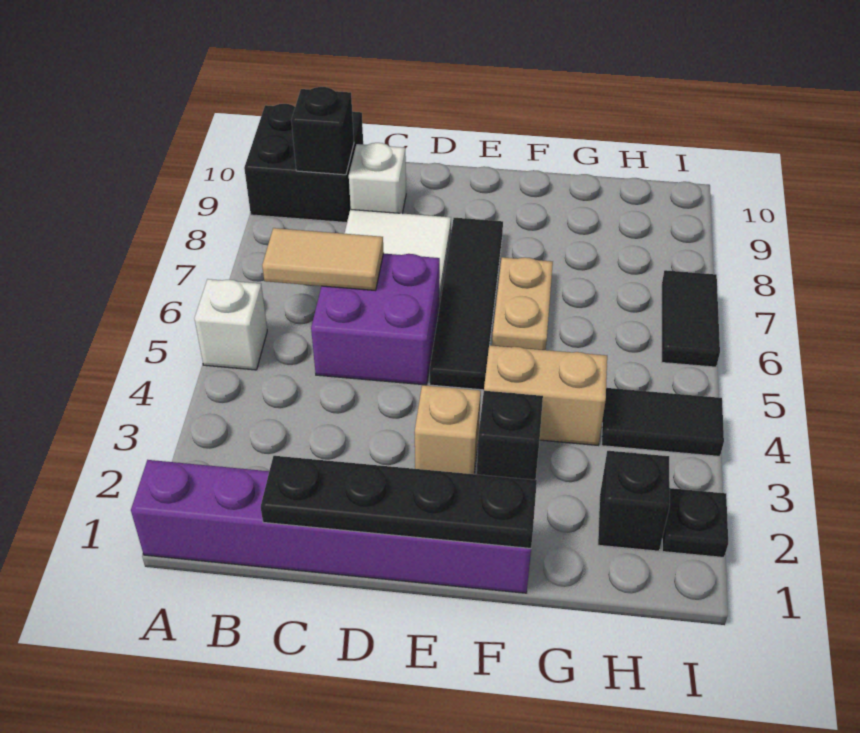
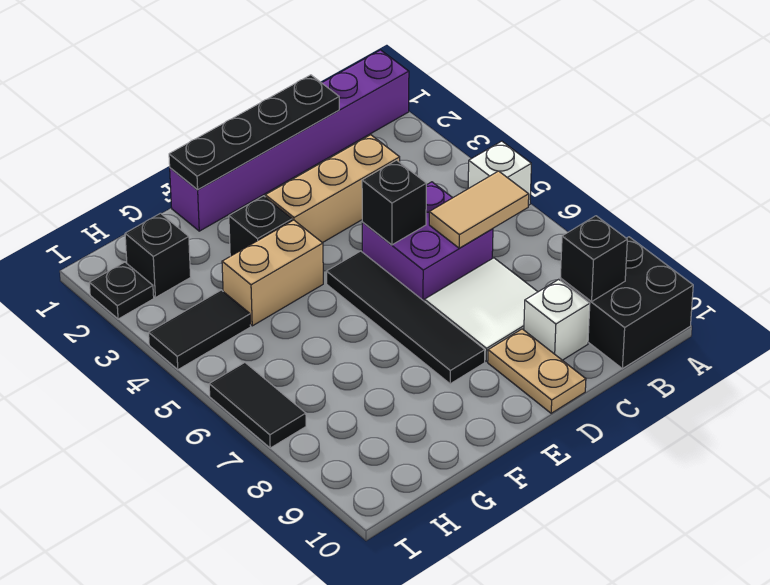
none -> black brick D5 level 2
tan brick E3 level 1 -> tan brick C3:E3 level 1
tan plate F6:F7 level 1 -> tan plate D9:D10 level 1

